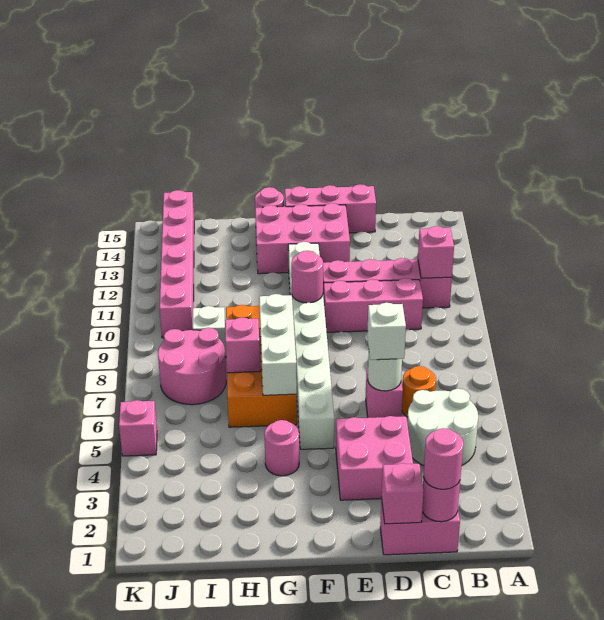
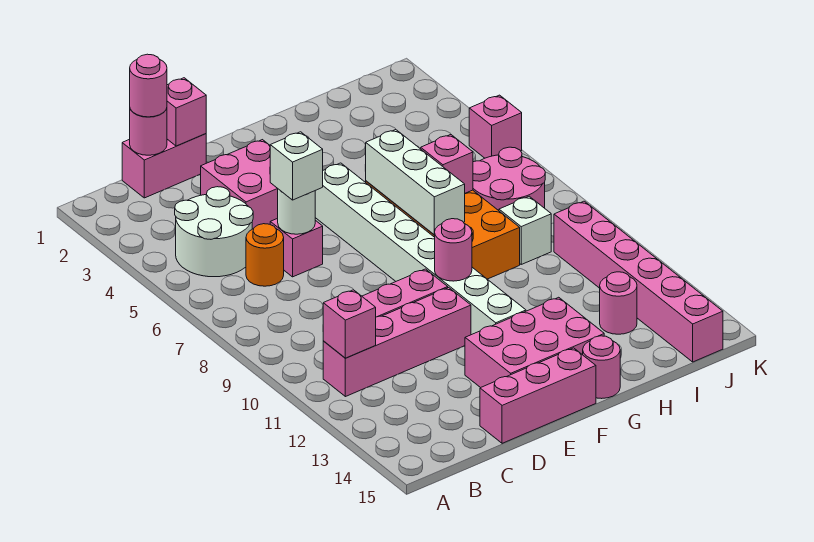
pink round brick G4 level 1 -> pink round brick I13 level 1

